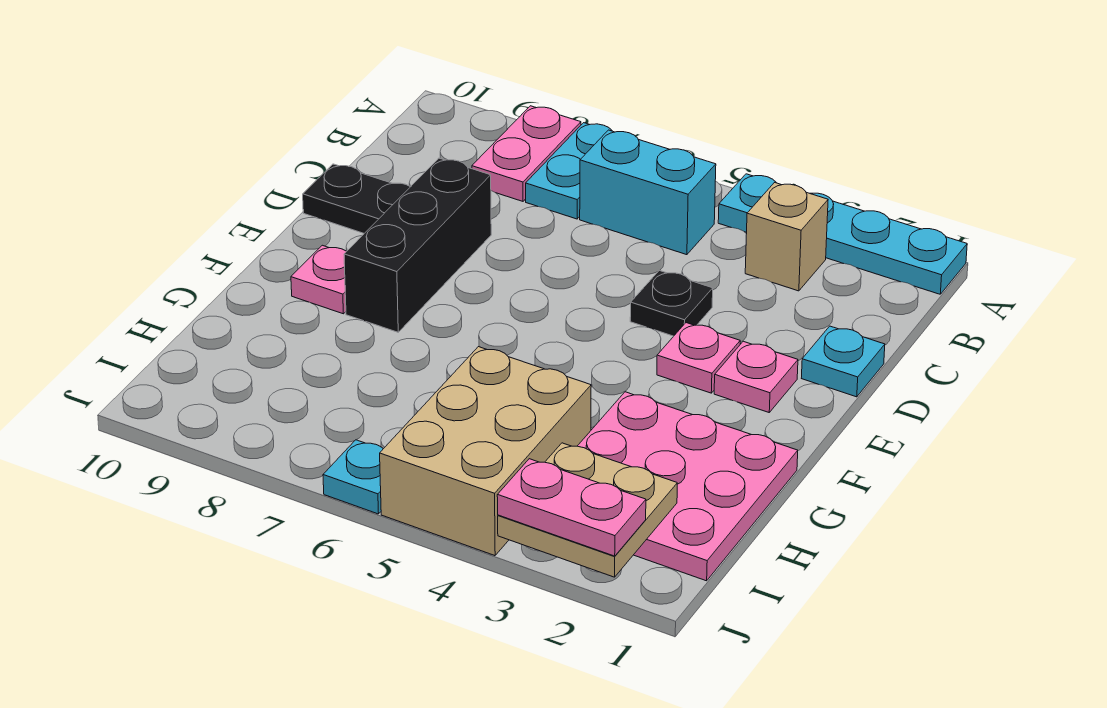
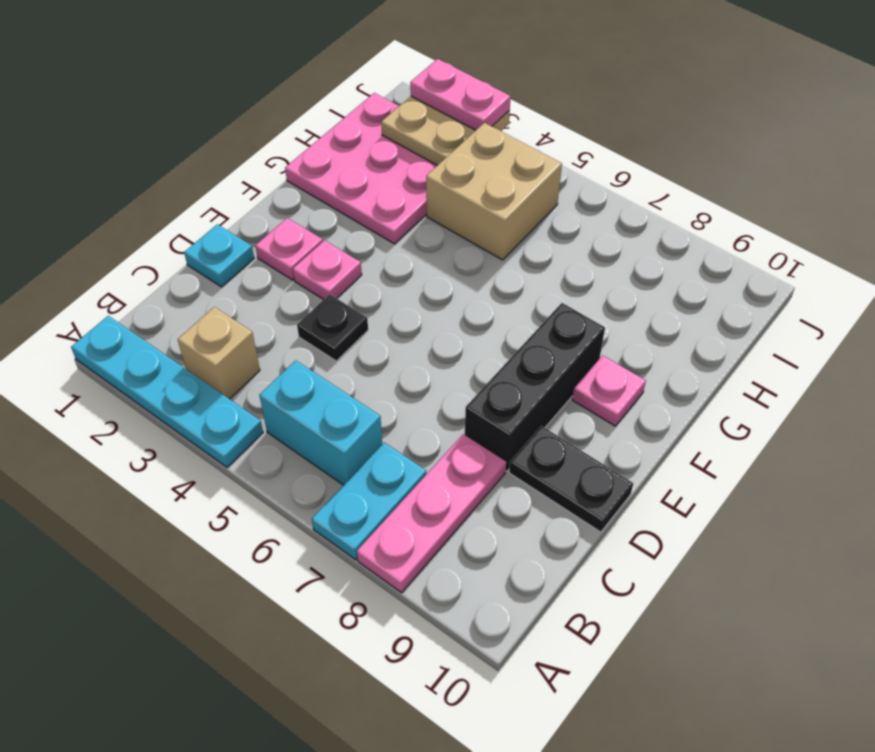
pink plate A8:B8 level 1 -> pink plate A8:C8 level 1
tan brick H4:J5 level 1 -> tan brick H4:I5 level 1
cyan plate J6 level 1 -> none

